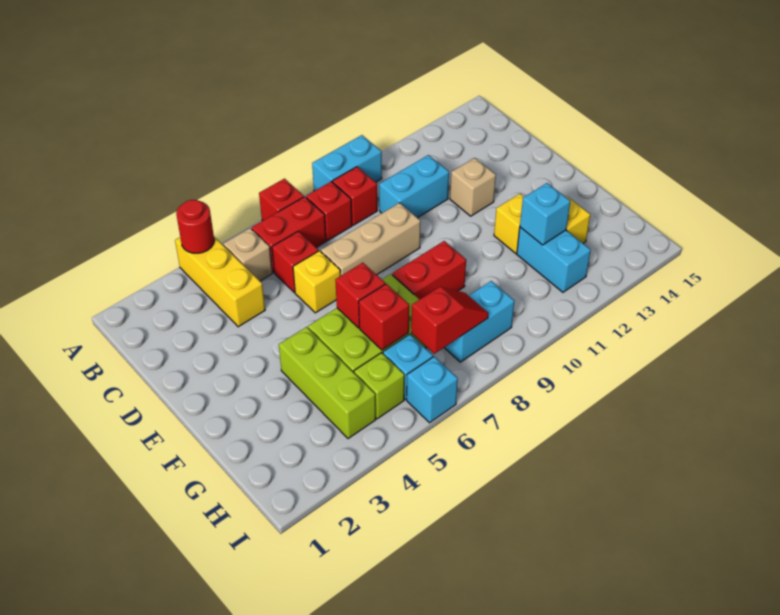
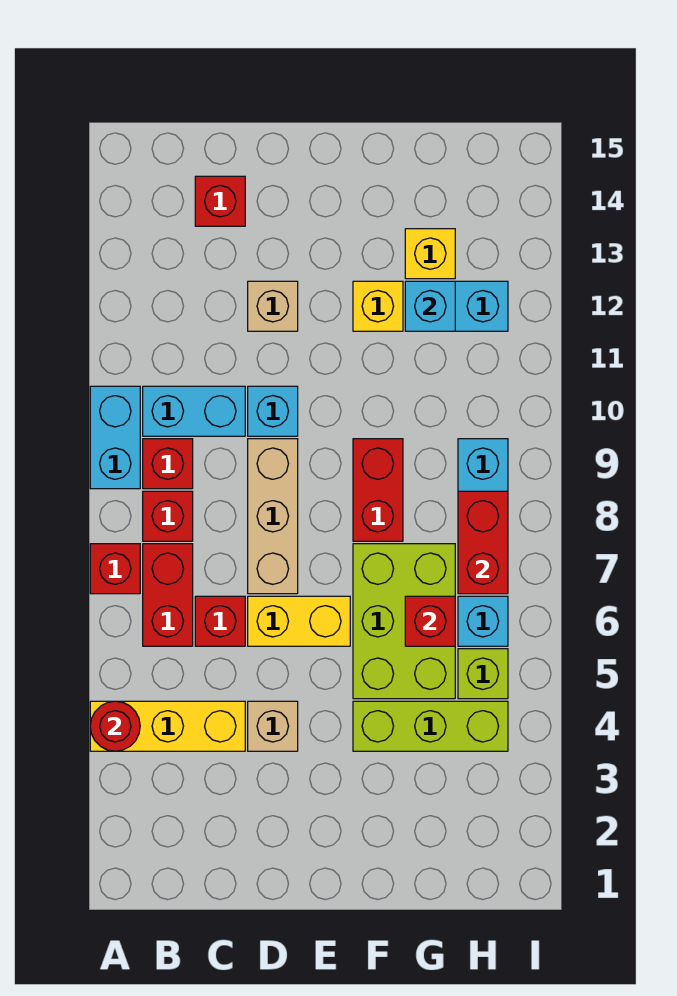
tan brick B5 level 1 -> tan brick D4 level 1
cyan brick C10:C11 level 1 -> cyan brick B10:C10 level 1
yellow brick D6 level 1 -> yellow brick D6:E6 level 1
red brick F6 level 2 -> red brick C14 level 1
red slope H7:H8 level 2 top 7 -> red brick H7:H8 level 2
cyan brick I6 level 1 -> cyan brick D10 level 1

